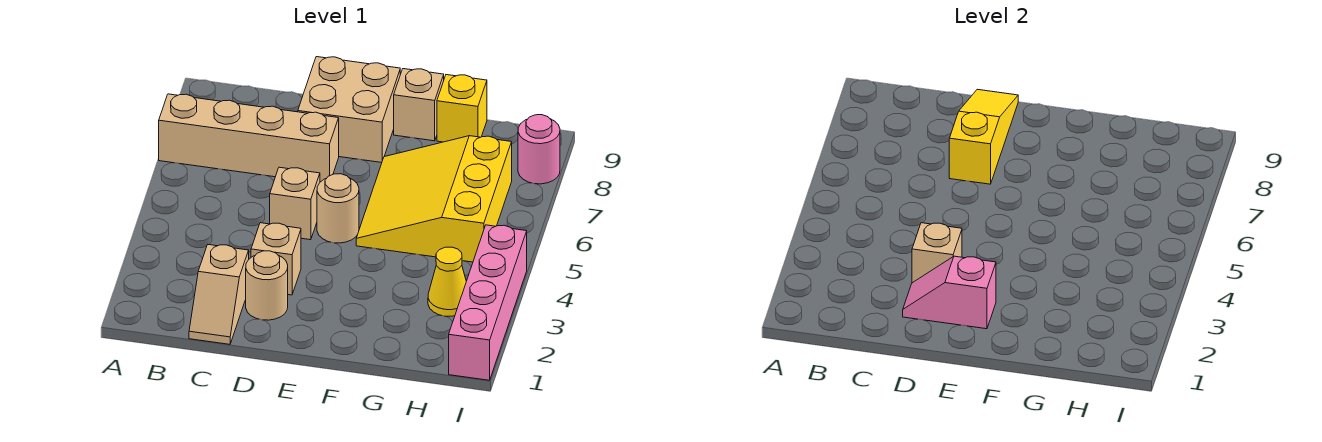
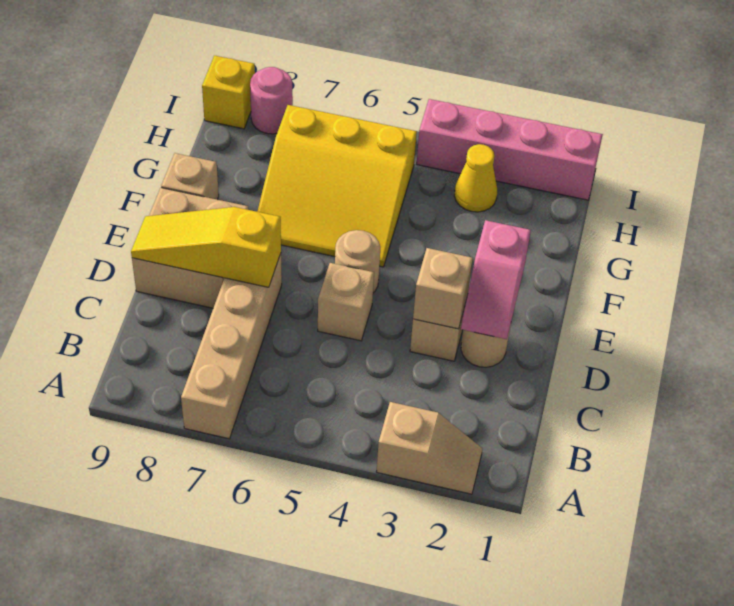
tan slope C1:C2 level 1 top 2 -> tan slope A2:A3 level 1 top 3
yellow brick G9 level 1 -> yellow brick I9 level 1

